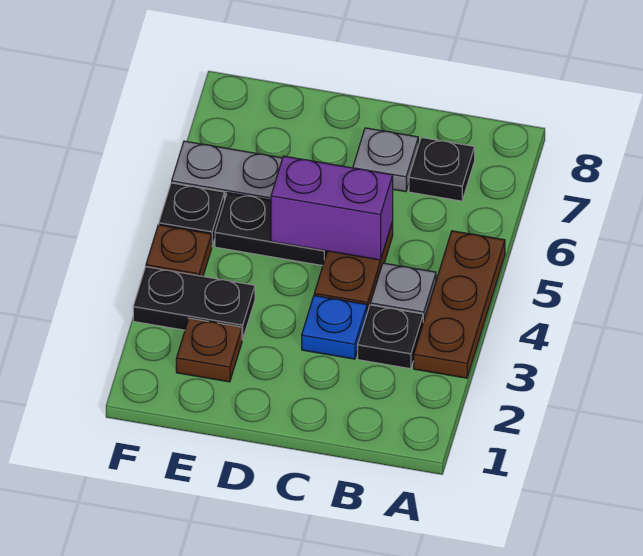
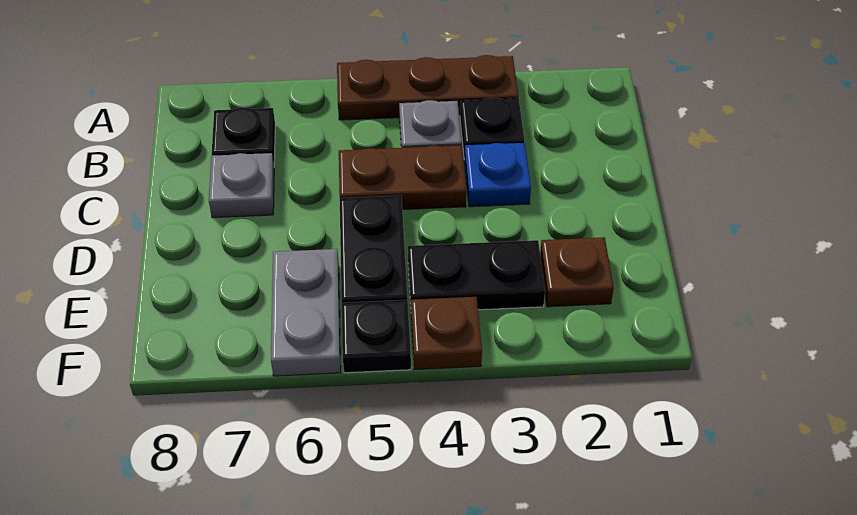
purple brick C5:D5 level 2 -> none
black plate E3:F3 level 1 -> black plate E3:E4 level 1

